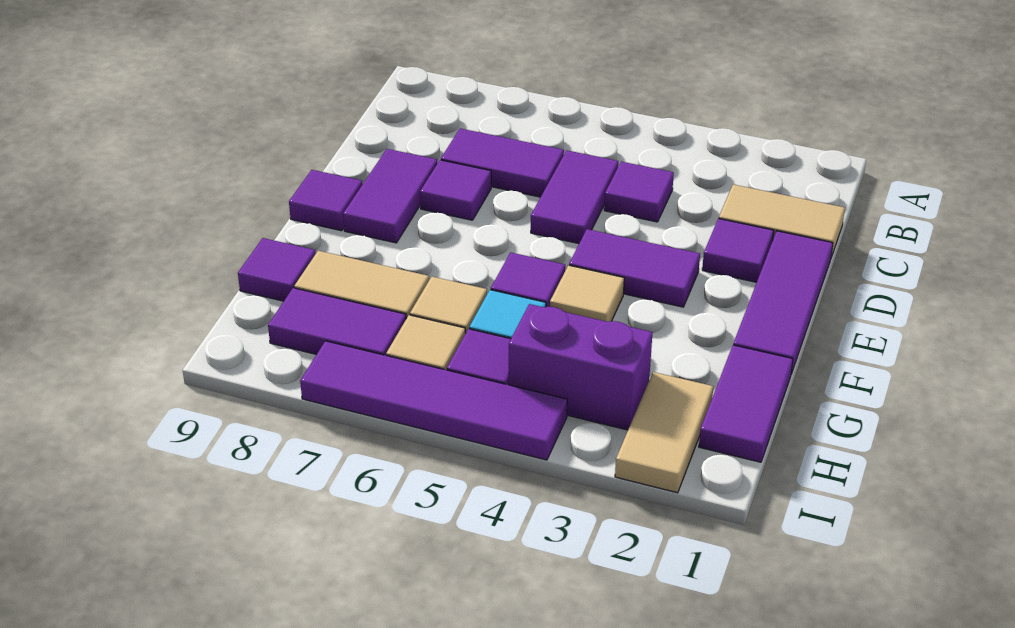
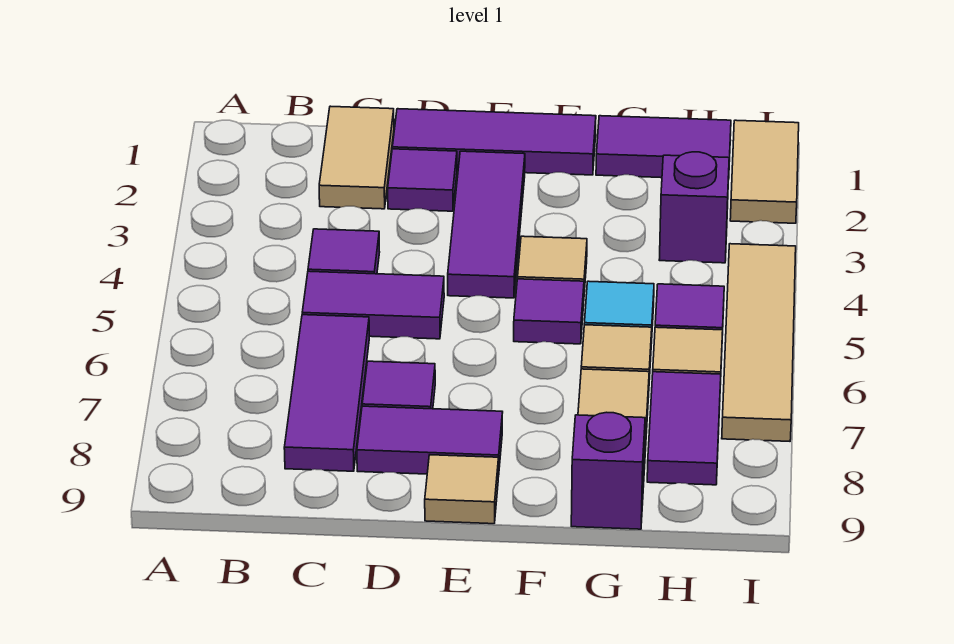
purple tile C6:C7 level 1 -> purple tile C6:C8 level 1
purple tile E3:E4 level 1 -> purple tile E2:E4 level 1
purple tile E9 level 1 -> tan tile E9 level 1
purple tile G9 level 1 -> purple brick G9 level 1
tan tile H2:I2 level 1 -> tan tile I1:I2 level 1
purple brick H3:H4 level 1 -> purple brick H3 level 1
purple tile I4:I7 level 1 -> tan tile I4:I7 level 1

